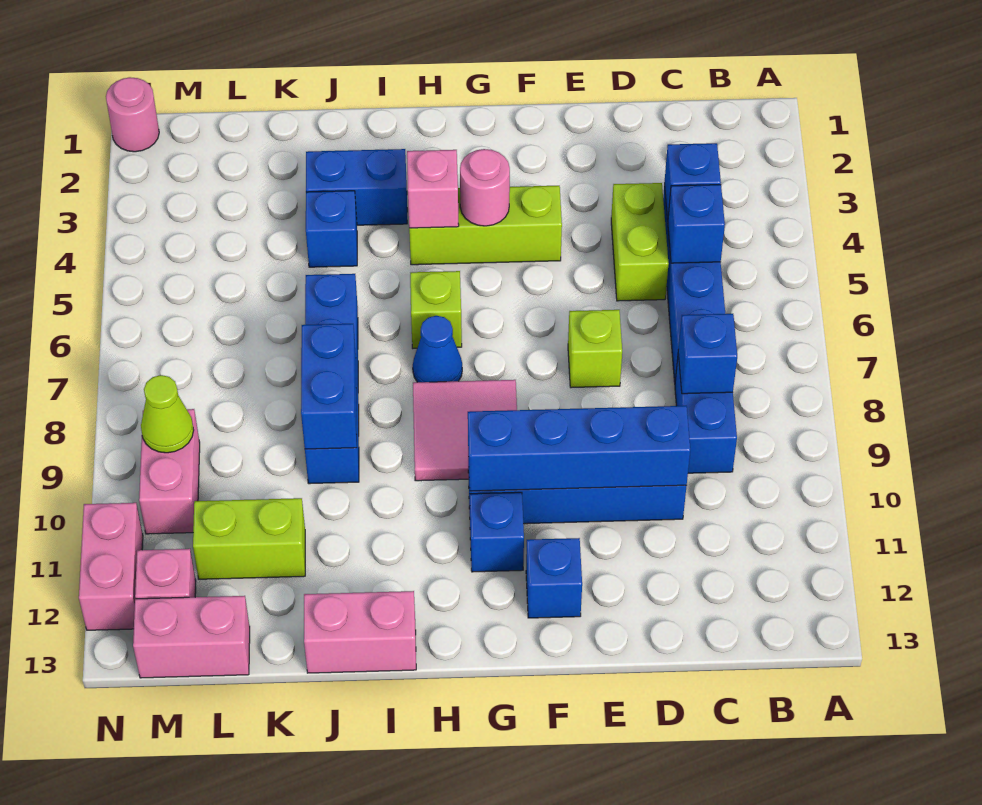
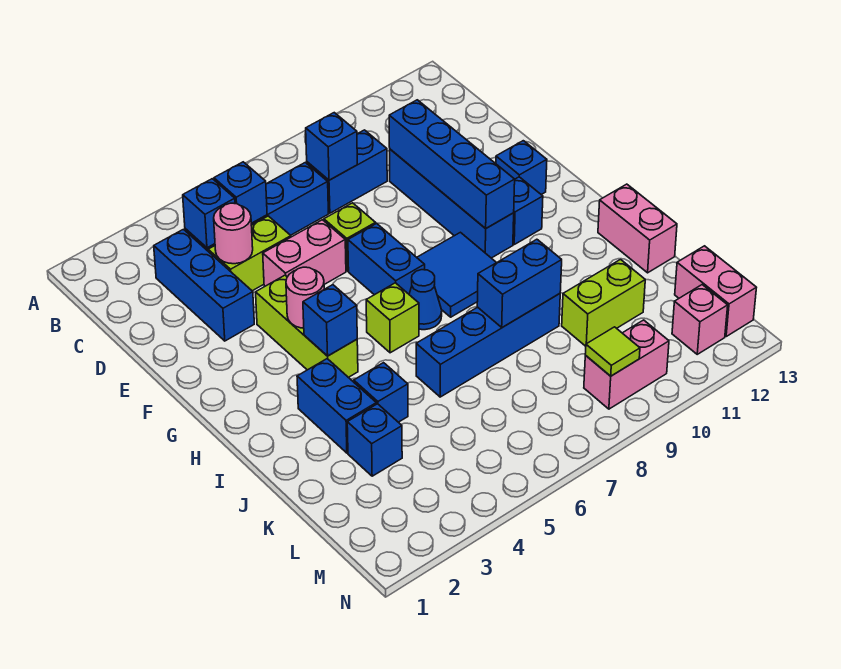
none -> blue brick C3:E3 level 1
none -> blue brick F7:G7 level 1
pink tile G8:H9 level 1 -> blue tile G8:H9 level 1
pink brick H4 level 2 -> blue brick H4 level 2
none -> blue brick K3 level 1
lime brick K11:L11 level 1 -> lime brick K10:K11 level 1
lime cone M9 level 2 -> lime tile M9 level 2
pink round brick N1 level 1 -> pink round brick D4 level 2
pink brick N11:N12 level 1 -> pink brick E5:E6 level 1

